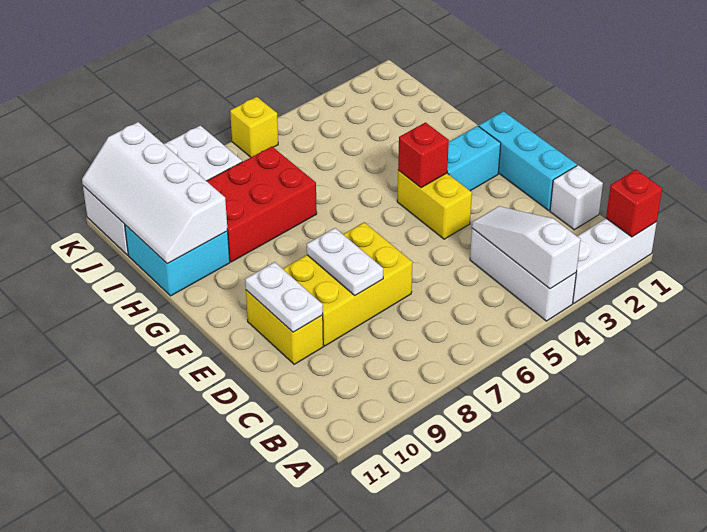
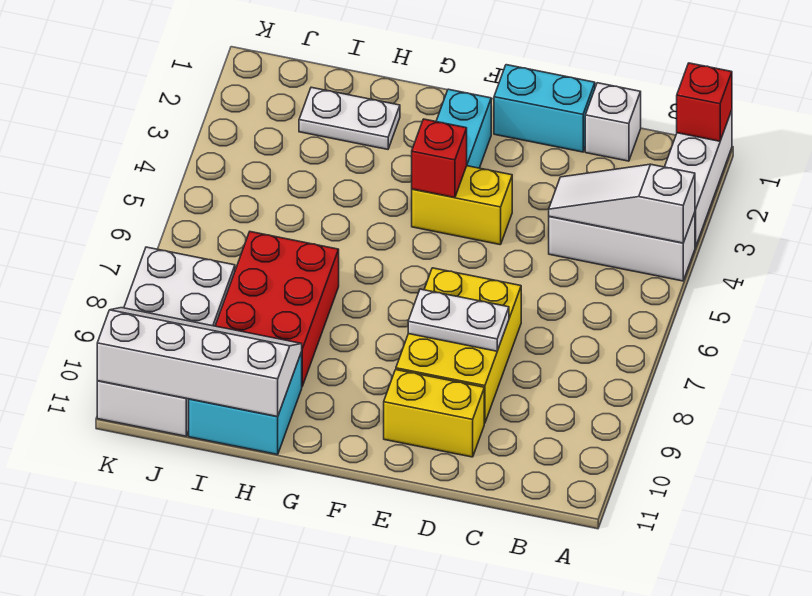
cyan brick D1:F1 level 1 -> cyan brick D1:E1 level 1
white plate D10:E10 level 2 -> white plate H2:I2 level 1
white slope H10:K11 level 2 top 10 -> white slope H10:K11 level 2 top 11
yellow brick K6 level 1 -> none

